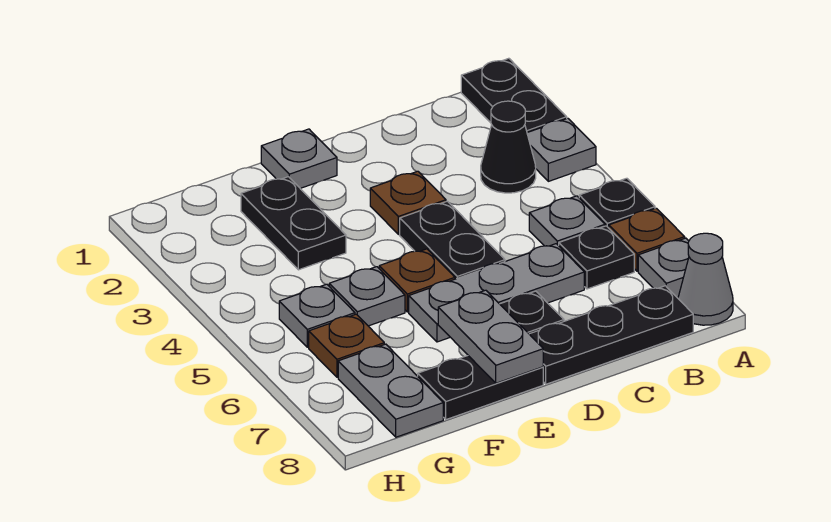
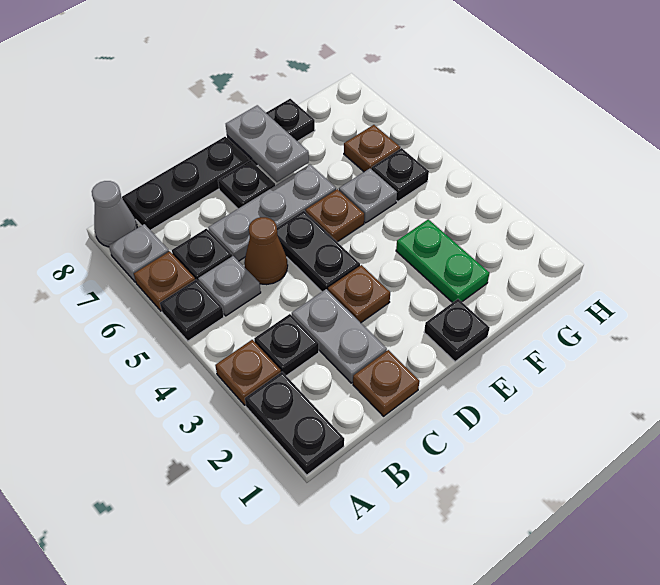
grey plate A3 level 1 -> brown plate A3 level 1
black cone B3 level 1 -> black plate B3 level 1
none -> brown plate C1 level 1
none -> brown cone C5 level 1
grey plate E1 level 1 -> black plate E1 level 1
black plate F2:F3 level 1 -> green plate F2:F3 level 1
grey plate G5 level 1 -> black plate G5 level 1
grey plate G7:G8 level 1 -> grey plate C2:C3 level 1

